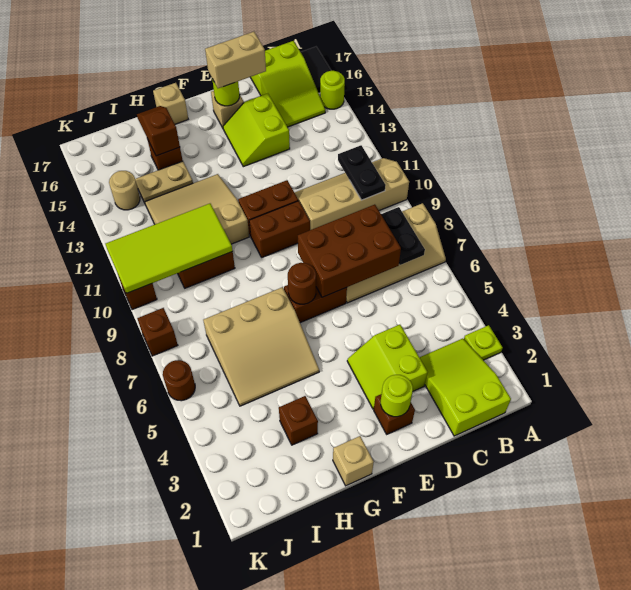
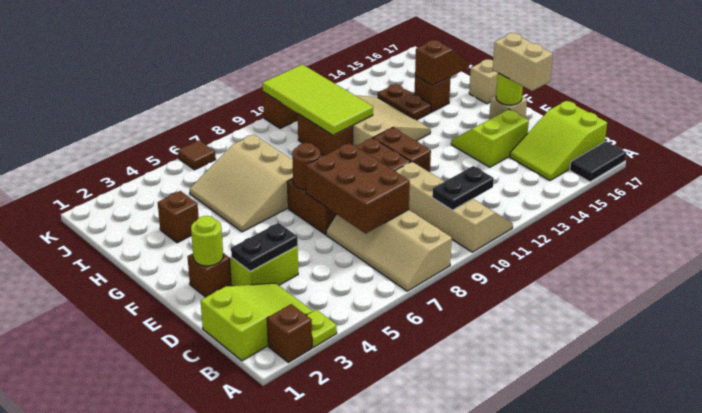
lime round brick A15 level 1 -> none
black plate B7:B8 level 2 -> black plate D3:D4 level 2
tan brick G1 level 1 -> none
tan plate H14:I14 level 1 -> brown plate H14:I14 level 1
tan round brick J14 level 1 -> none
brown round brick K6 level 1 -> brown tile K6 level 1
brown brick K8 level 1 -> brown brick A2 level 1

